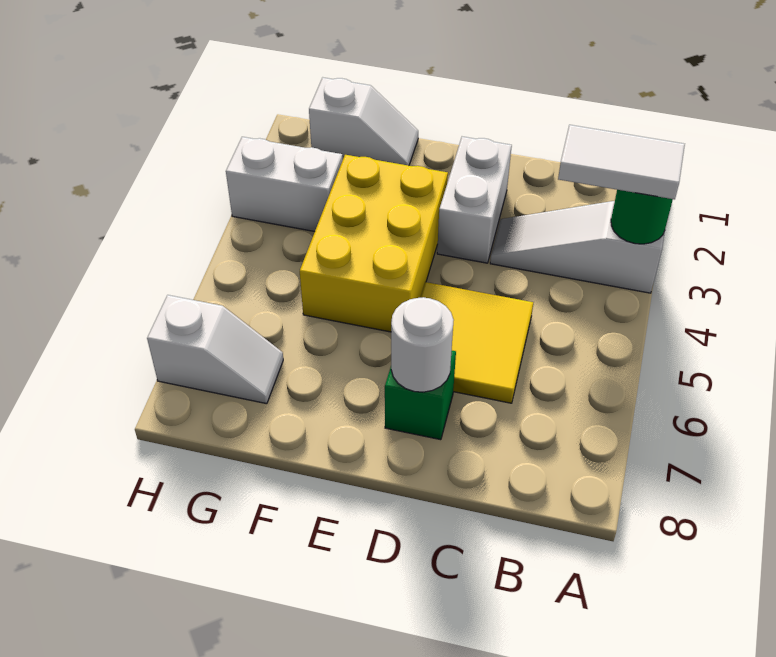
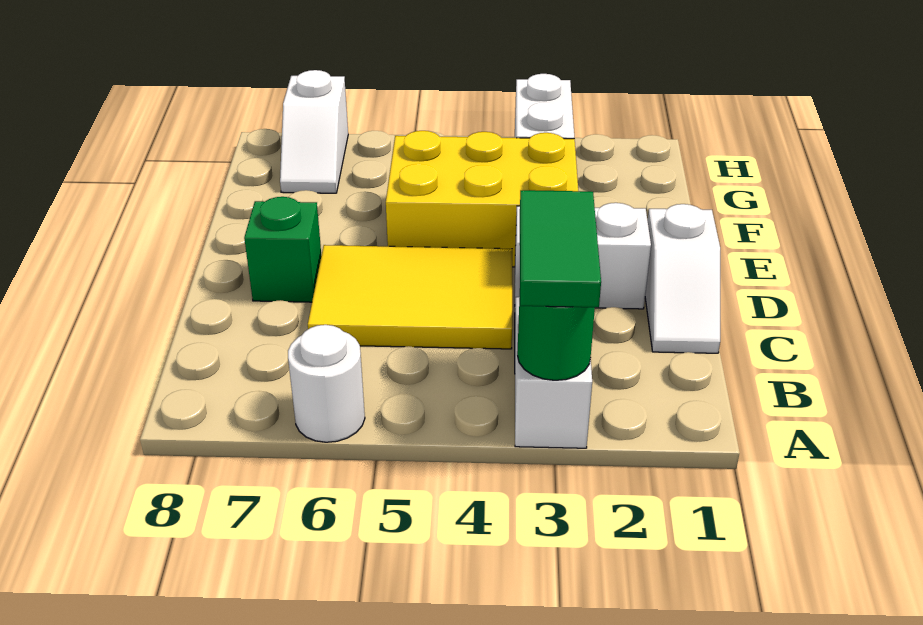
white tile A3:B3 level 3 -> green tile A3:B3 level 3
yellow tile C5:D6 level 1 -> yellow tile C4:D6 level 1
white round brick D7 level 2 -> white round brick A6 level 1
white slope F1:G1 level 1 top G -> white slope C1:D1 level 1 top D

